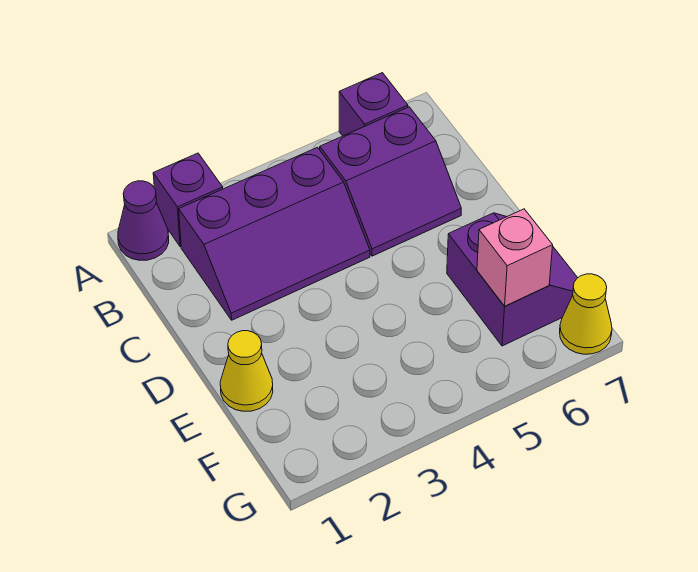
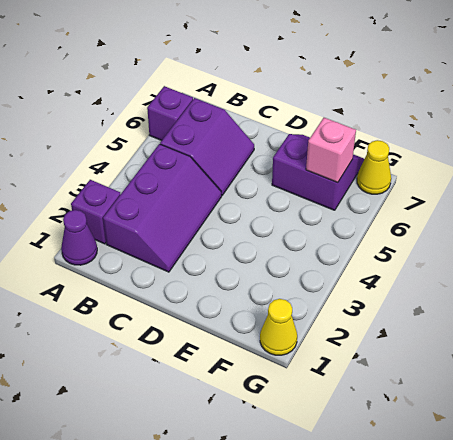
yellow cone E1 level 1 -> yellow cone G1 level 1

